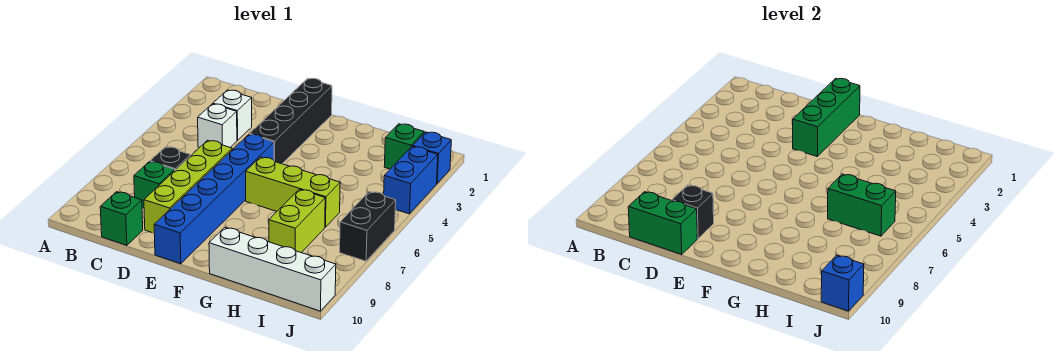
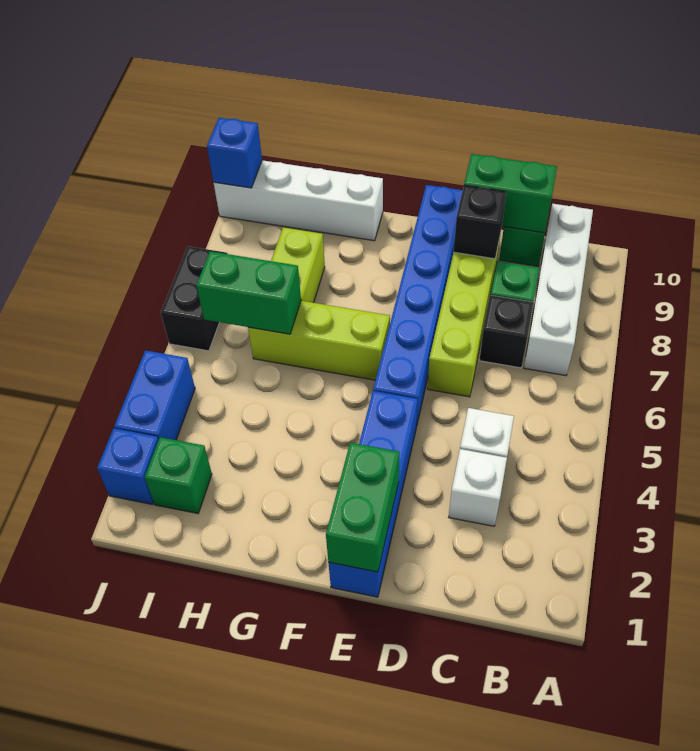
none -> white brick B7:B10 level 1
black brick E1:E4 level 1 -> blue brick E1:E4 level 1
green brick E1:E3 level 2 -> green brick E1:E2 level 2

